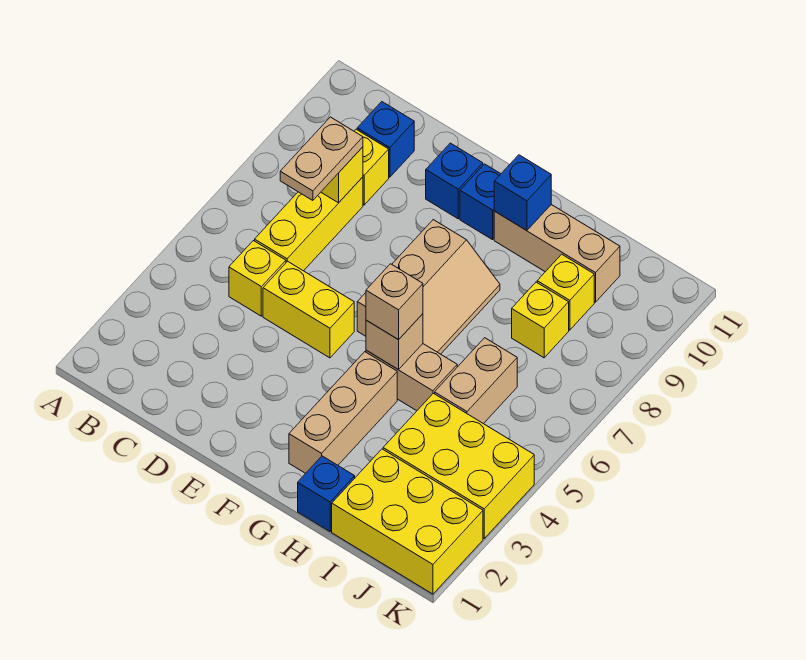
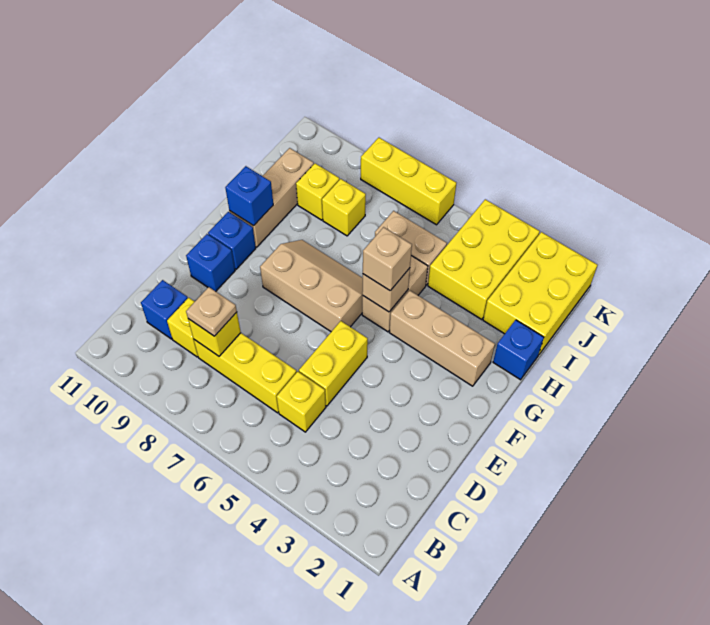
tan plate C7:C8 level 3 -> tan plate C8 level 3
none -> yellow brick K6:K8 level 1

